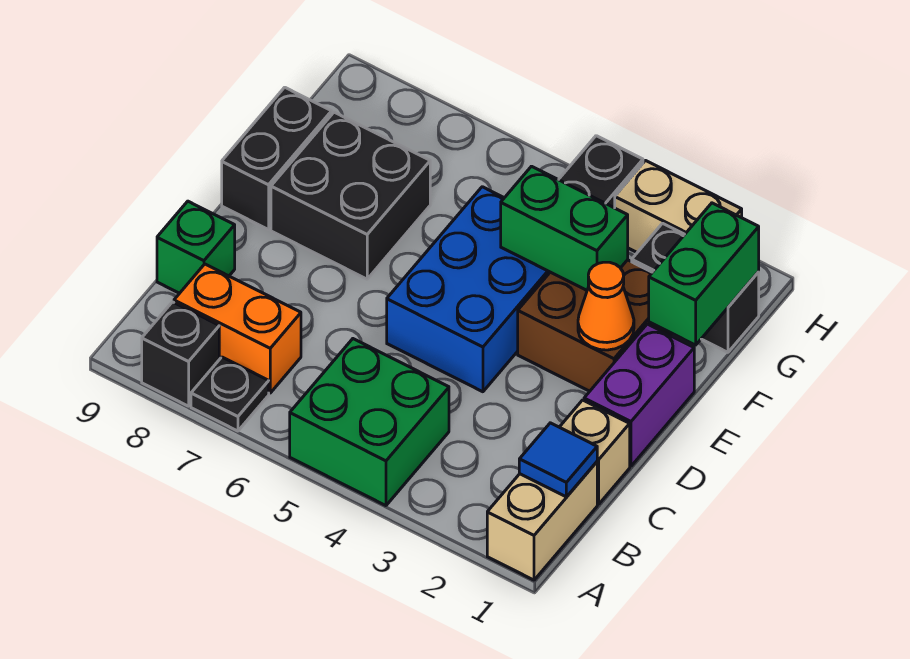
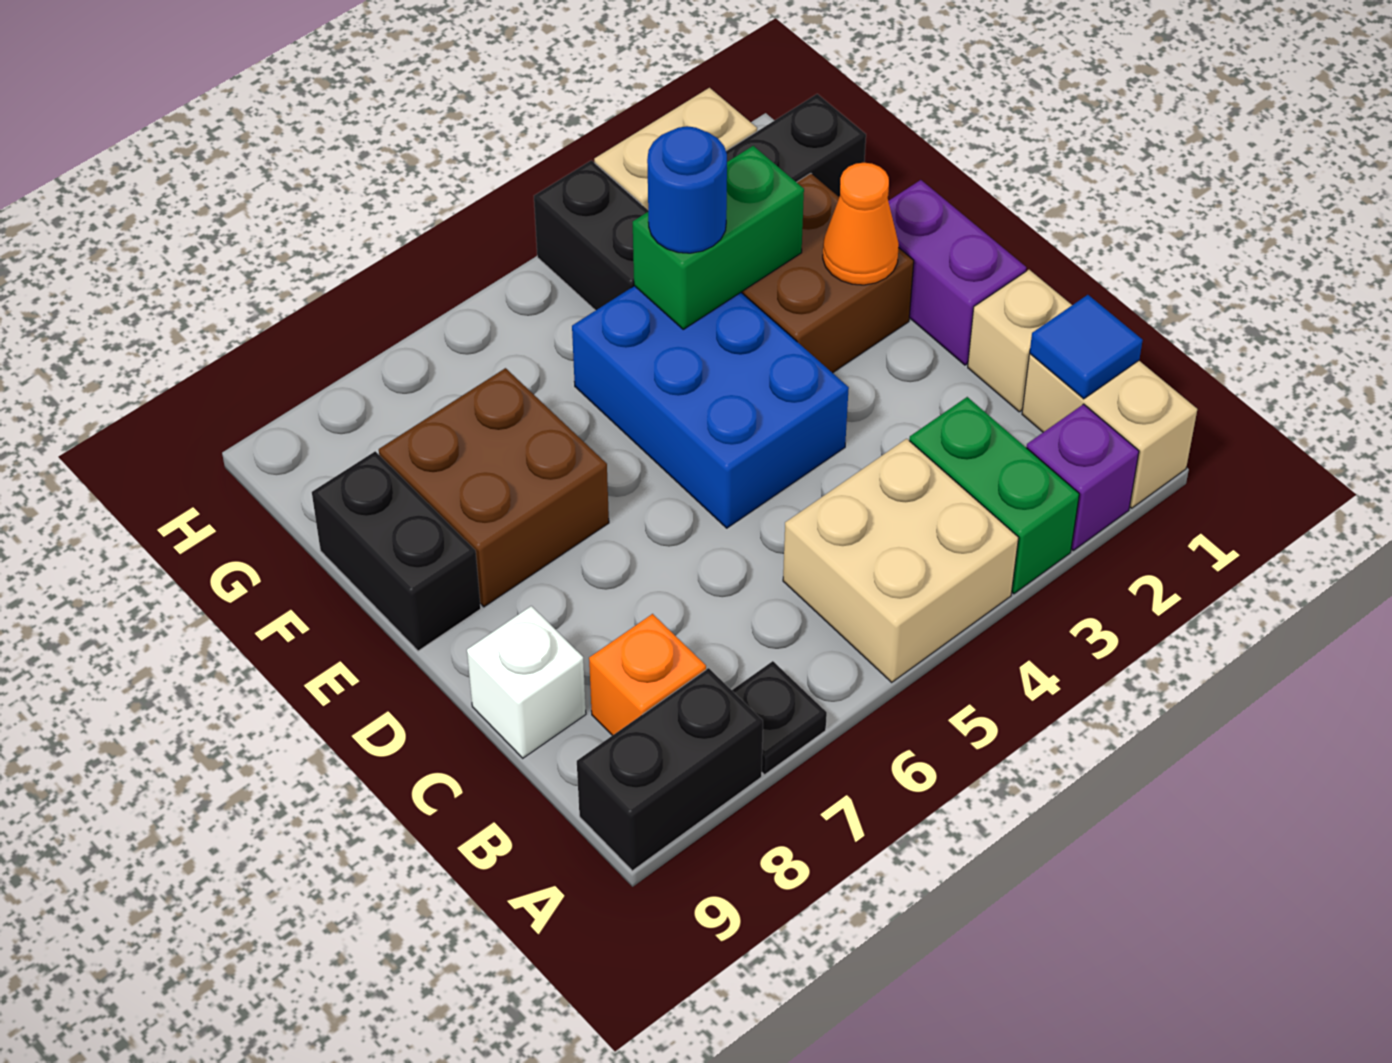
none -> purple brick A2 level 1
green brick A4:B5 level 1 -> tan brick A4:B5 level 1
black brick A8 level 1 -> black brick A8:A9 level 1
orange brick B7:B8 level 1 -> orange brick B8 level 1
green brick C9 level 1 -> white brick C9 level 1
black brick E7:F8 level 1 -> brown brick E7:F8 level 1
green brick F1:G1 level 2 -> green brick A3:B3 level 1
none -> blue round brick F4 level 3

